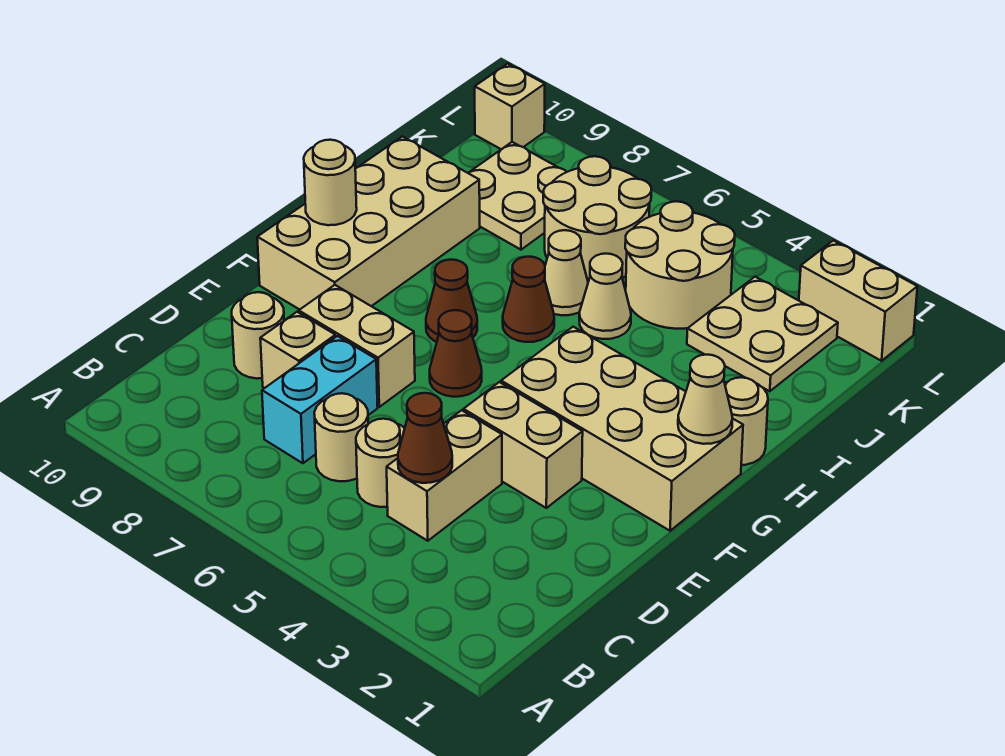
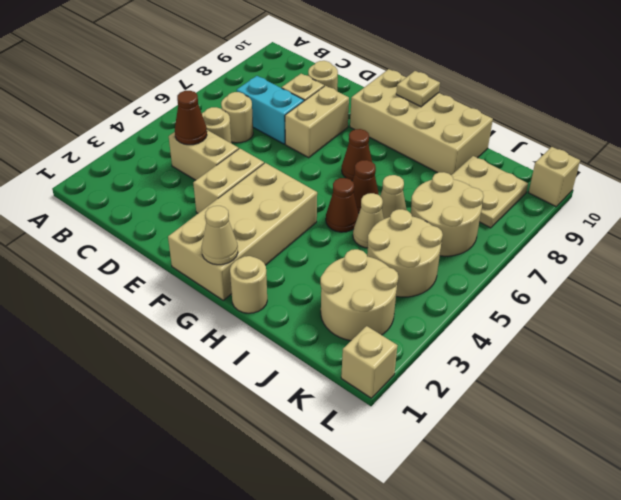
brown cone F6 level 1 -> brown cone H5 level 1
tan round brick G10 level 2 -> tan plate G10 level 2
tan plate J2:K3 level 1 -> tan round brick J2:K3 level 1
tan brick L1:L2 level 1 -> tan brick L1 level 1

